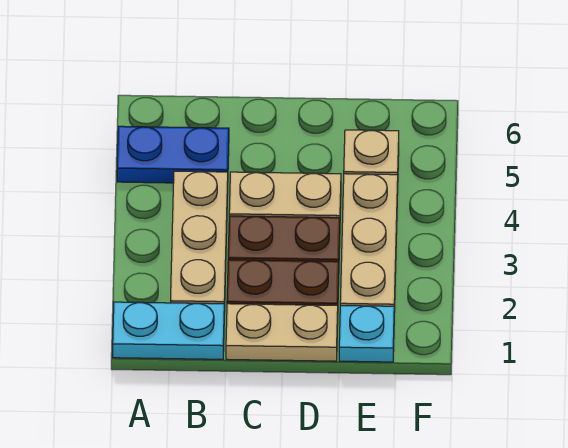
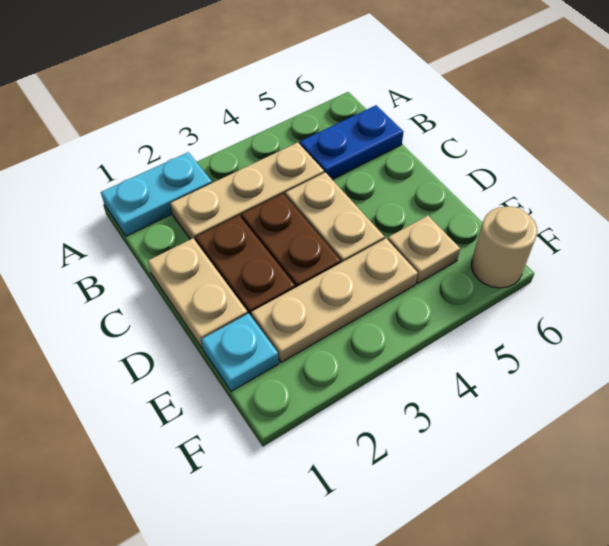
cyan plate A1:B1 level 1 -> cyan plate A1:A2 level 1
blue plate A5:B5 level 1 -> blue plate B5:B6 level 1
none -> tan round brick F6 level 1

